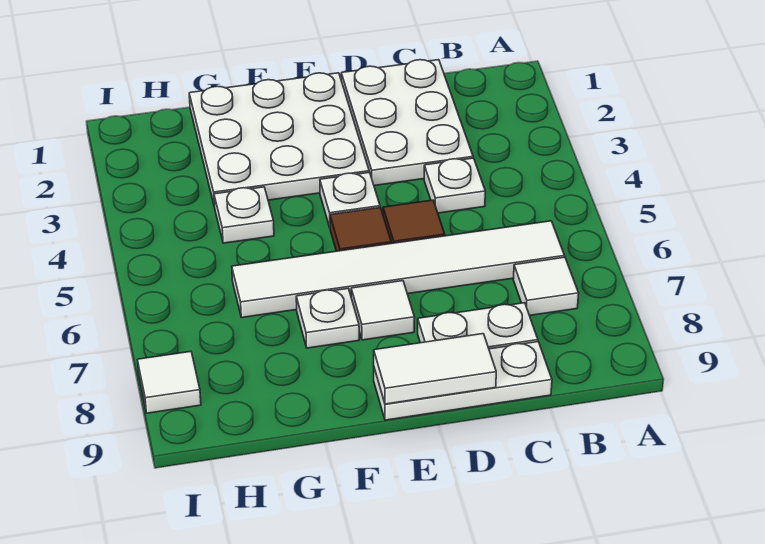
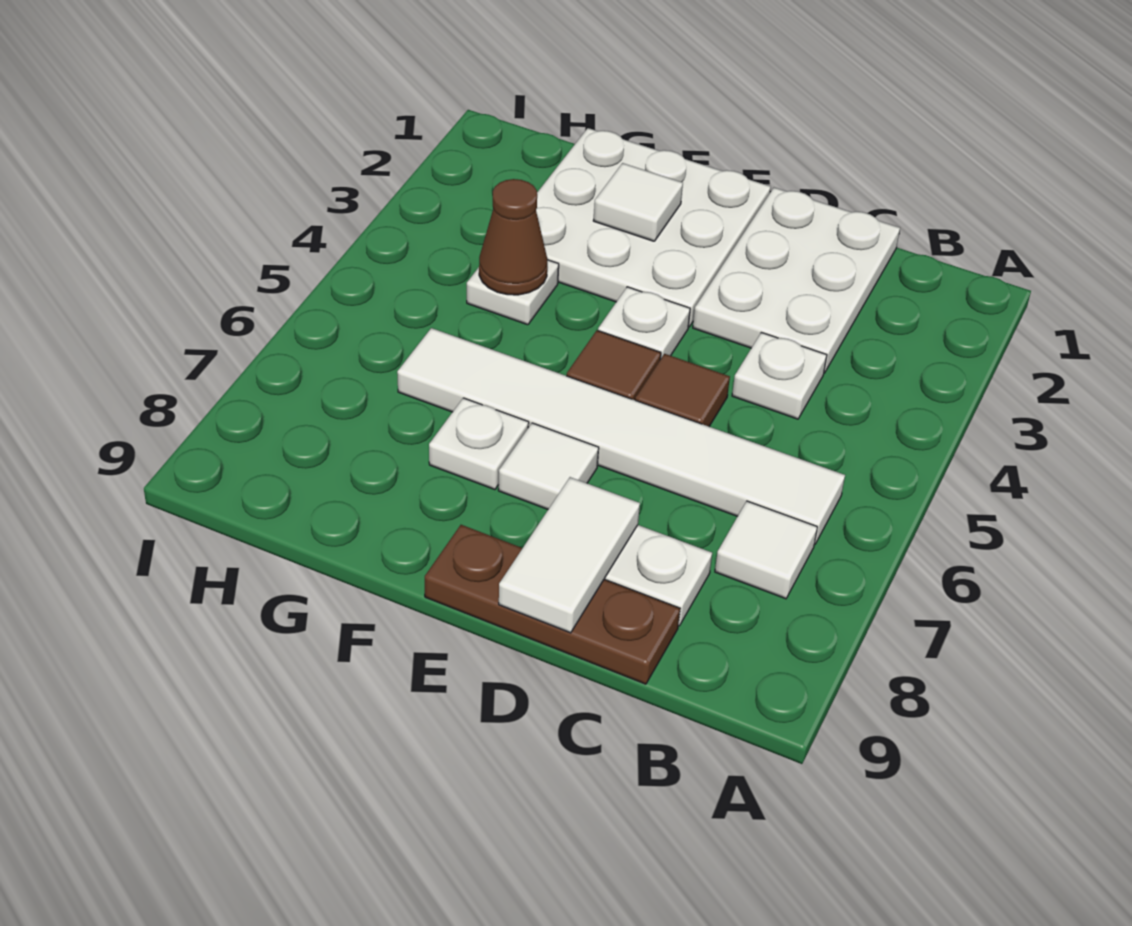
white plate C9:E9 level 1 -> brown plate C9:E9 level 1
white tile D9:E9 level 2 -> white tile D8:D9 level 2
none -> brown cone G4 level 2
white tile I8 level 1 -> white tile F2 level 2

